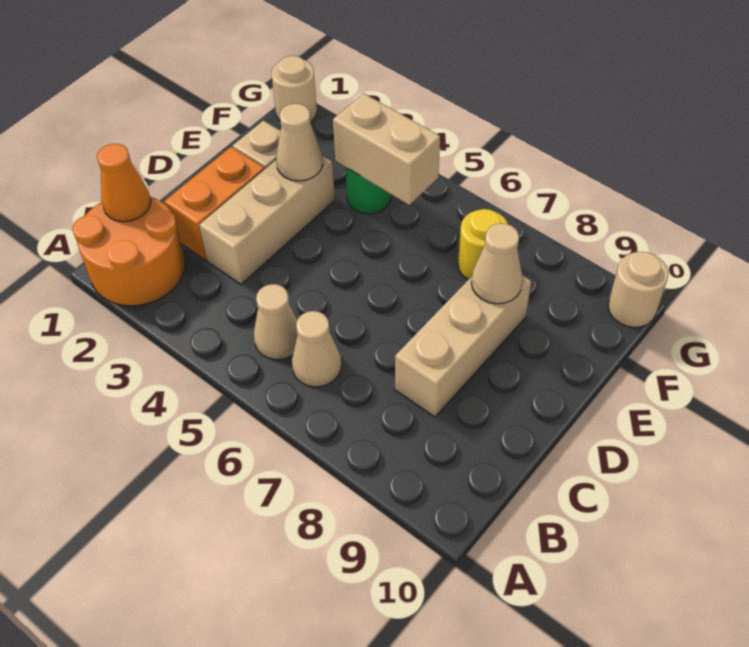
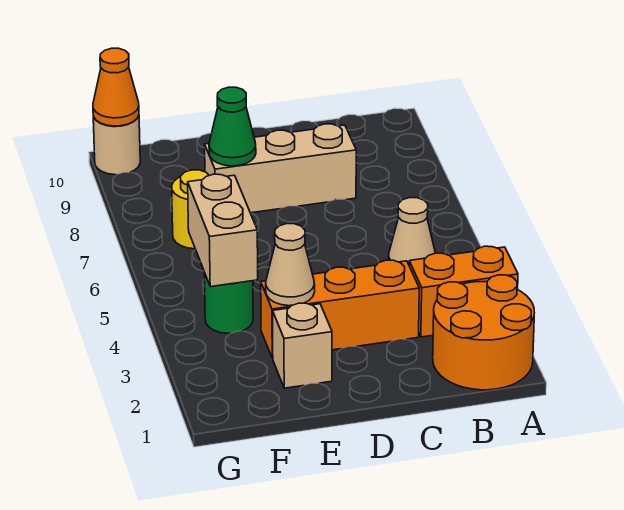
orange cone B1 level 2 -> orange cone G10 level 2
tan cone B6 level 1 -> none
orange brick C2:D2 level 1 -> orange brick A3:B3 level 1
tan brick C3:E3 level 1 -> orange brick C3:E3 level 1
tan cone E8 level 2 -> green cone E8 level 2
tan round brick G1 level 1 -> none

